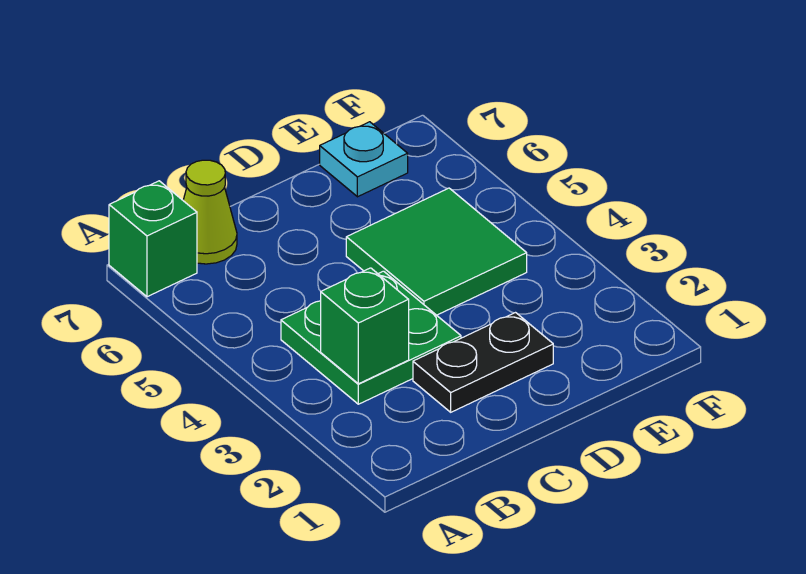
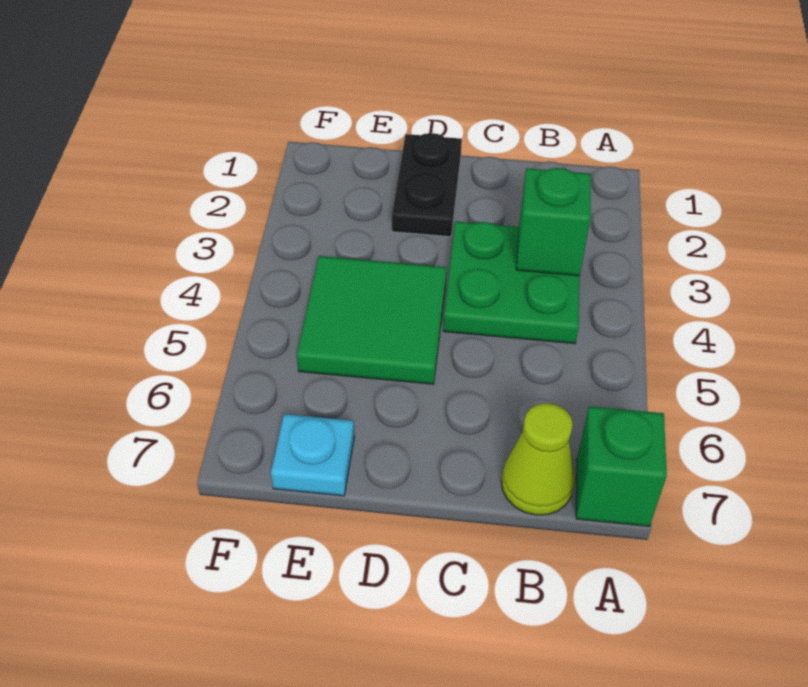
black plate C2:D2 level 1 -> black plate D1:D2 level 1

